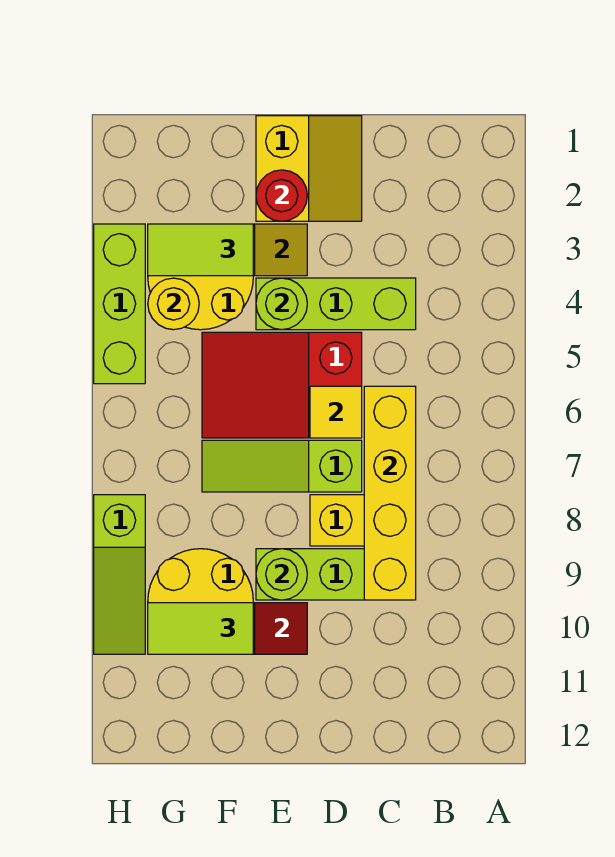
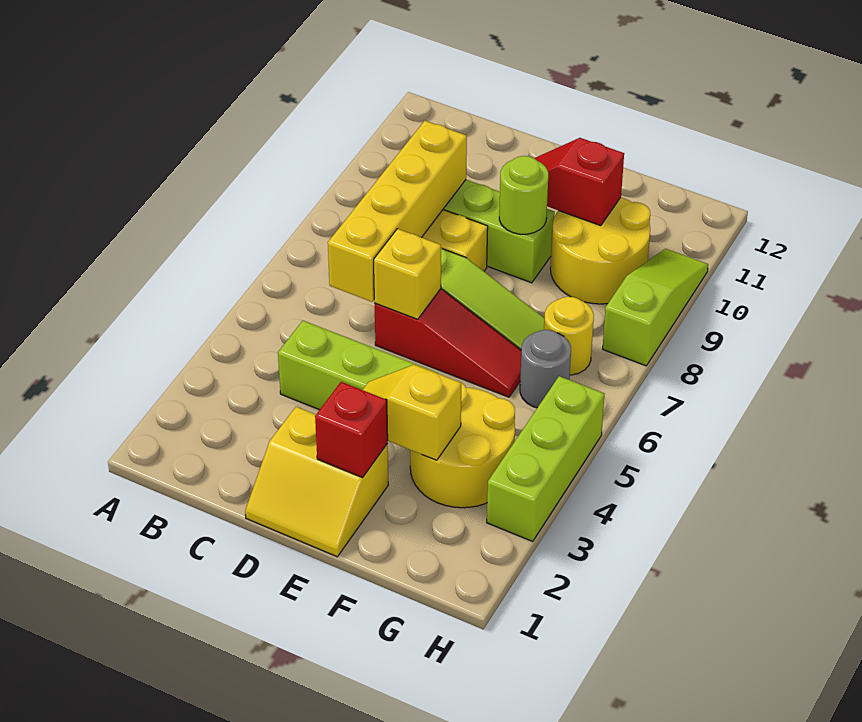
yellow slope D1:E2 level 1 top E -> yellow slope D1:E2 level 1 top 2
red slope D5:F6 level 1 top D -> red slope D6:F6 level 1 top D
yellow tile D6 level 2 -> yellow brick D6 level 2
red round brick E2 level 2 -> red brick E2 level 2
lime round brick E4 level 2 -> none
lime tile F3:G3 level 3 -> none
lime tile F10:G10 level 3 -> none
yellow round brick G4 level 2 -> yellow round brick G7 level 1
none -> grey round brick G6 level 1

